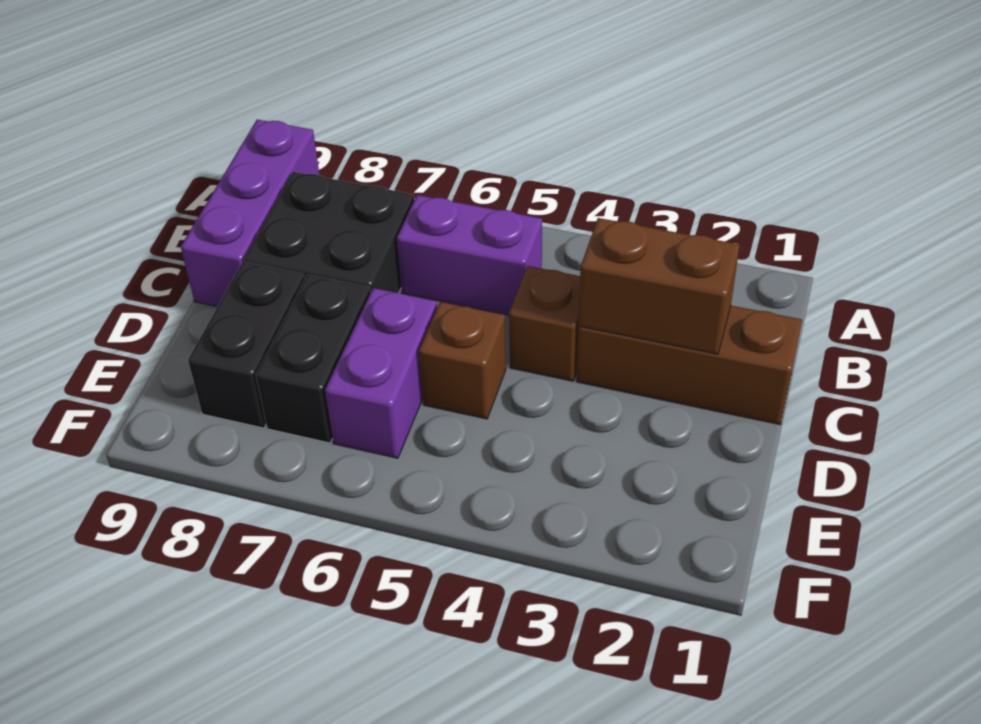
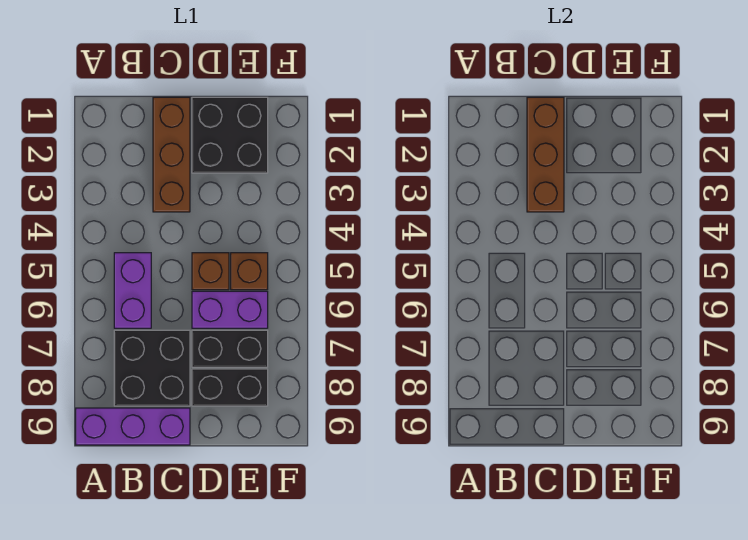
brown brick C2:C3 level 2 -> brown brick C1:C3 level 2
brown brick C4 level 1 -> brown brick E5 level 1
none -> black brick D1:E2 level 1

